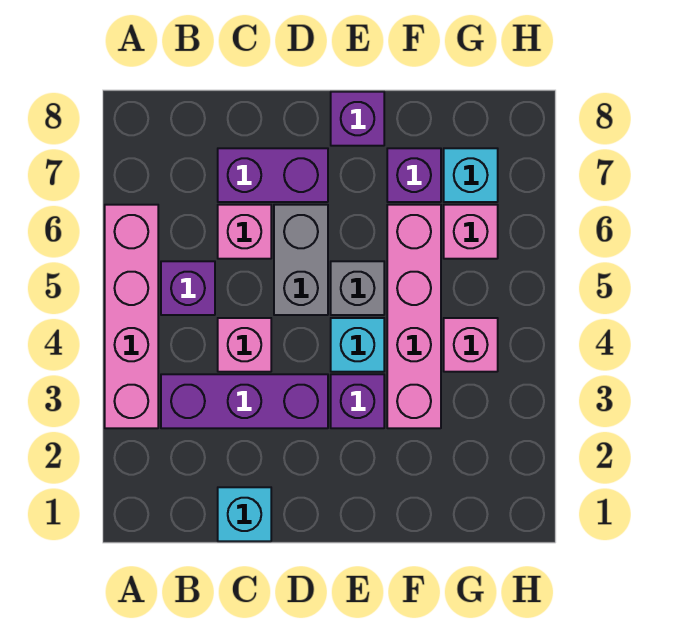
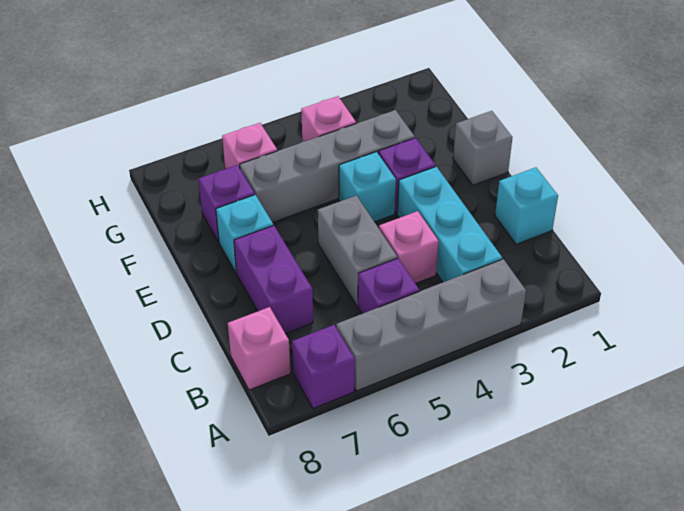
pink brick A3:A6 level 1 -> grey brick A3:A6 level 1
purple brick B3:D3 level 1 -> cyan brick B3:D3 level 1
pink brick C6 level 1 -> pink brick B8 level 1
grey brick D5:D6 level 1 -> grey brick C5:D5 level 1
grey brick E5 level 1 -> grey brick E1 level 1
purple brick E8 level 1 -> purple brick A7 level 1
pink brick F3:F6 level 1 -> grey brick F3:F6 level 1
cyan brick G7 level 1 -> cyan brick E7 level 1

